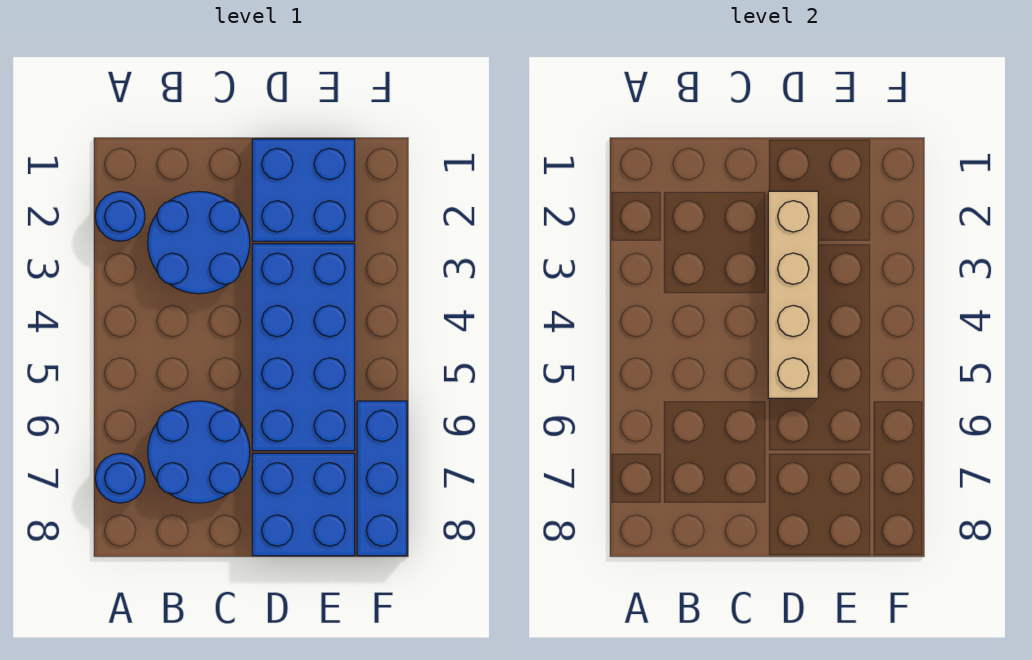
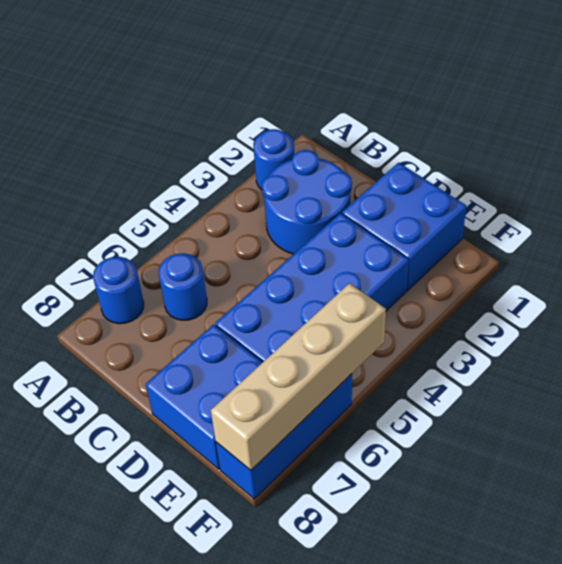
blue round brick B6:C7 level 1 -> blue round brick B6 level 1
tan brick D2:D5 level 2 -> tan brick F5:F8 level 2

